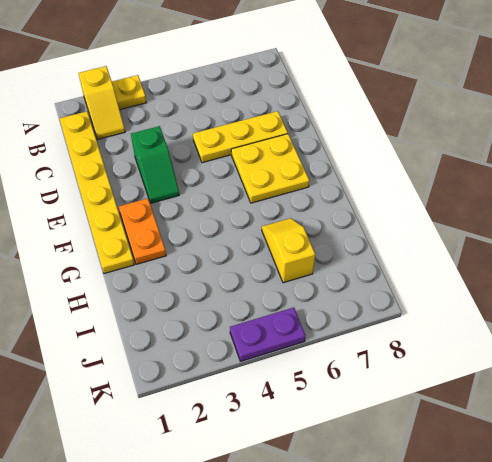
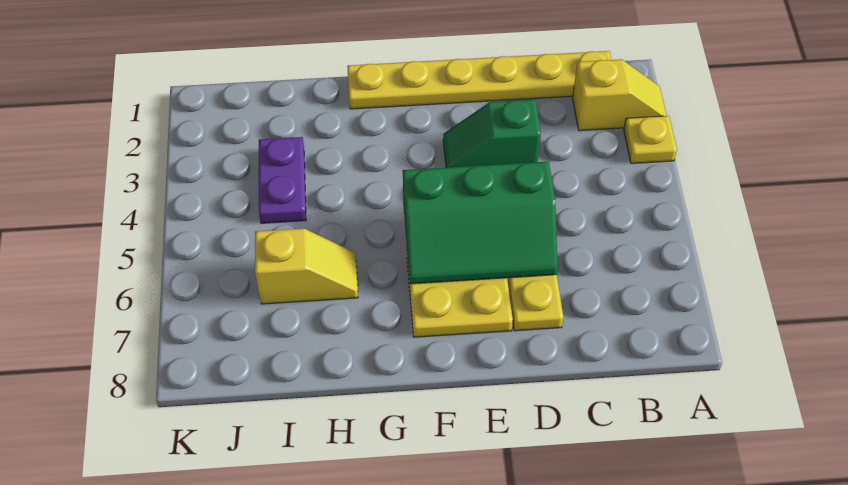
yellow slope A2:B2 level 1 top A -> yellow slope A2:B2 level 1 top B
none -> green slope D5:F6 level 2 top 5
orange plate F2:G2 level 1 -> none
purple plate K4:K5 level 1 -> purple plate I3:I4 level 1

